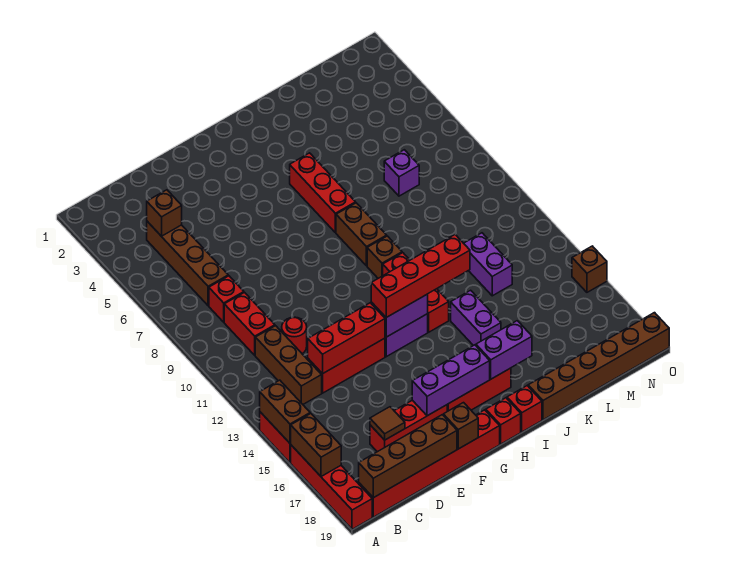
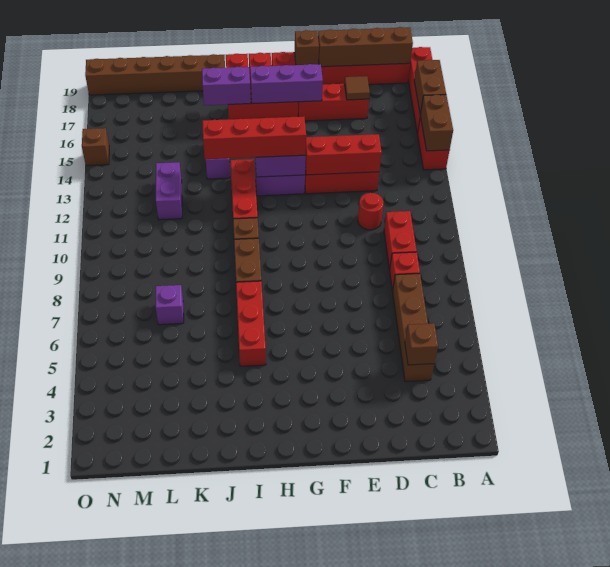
brown brick C11:C13 level 1 -> none

